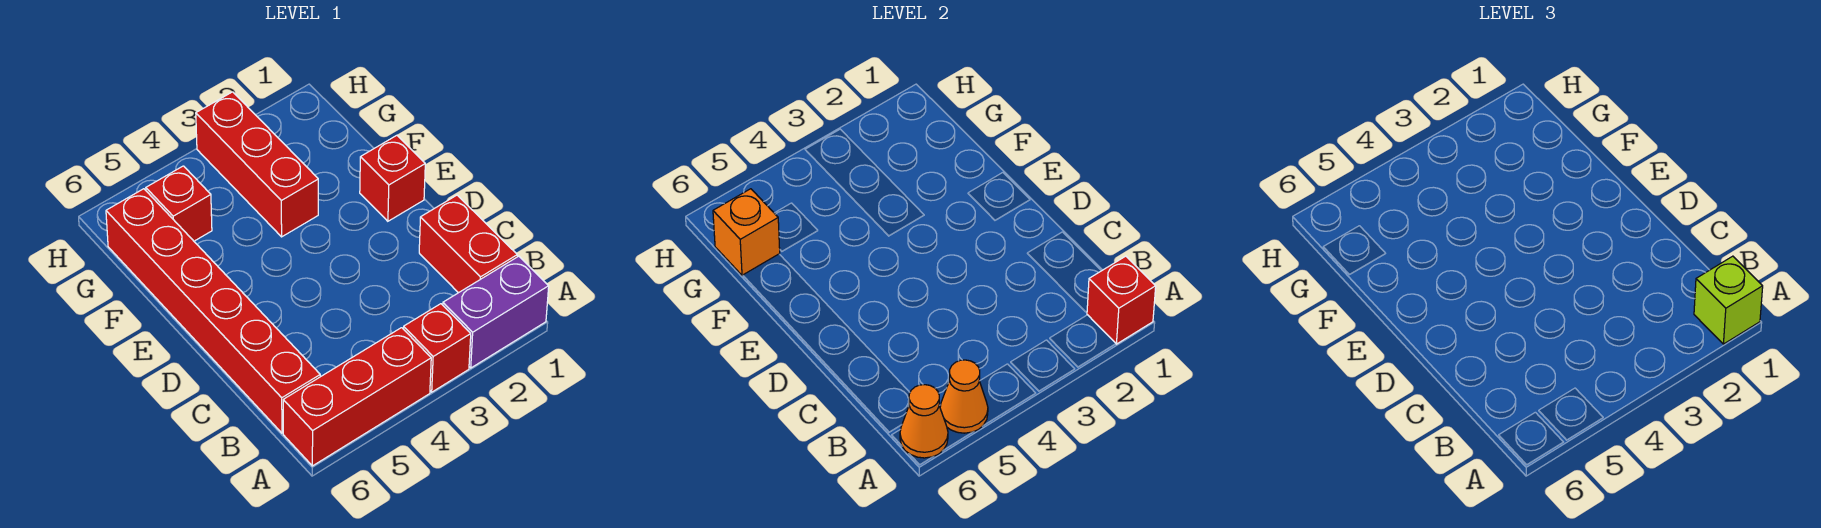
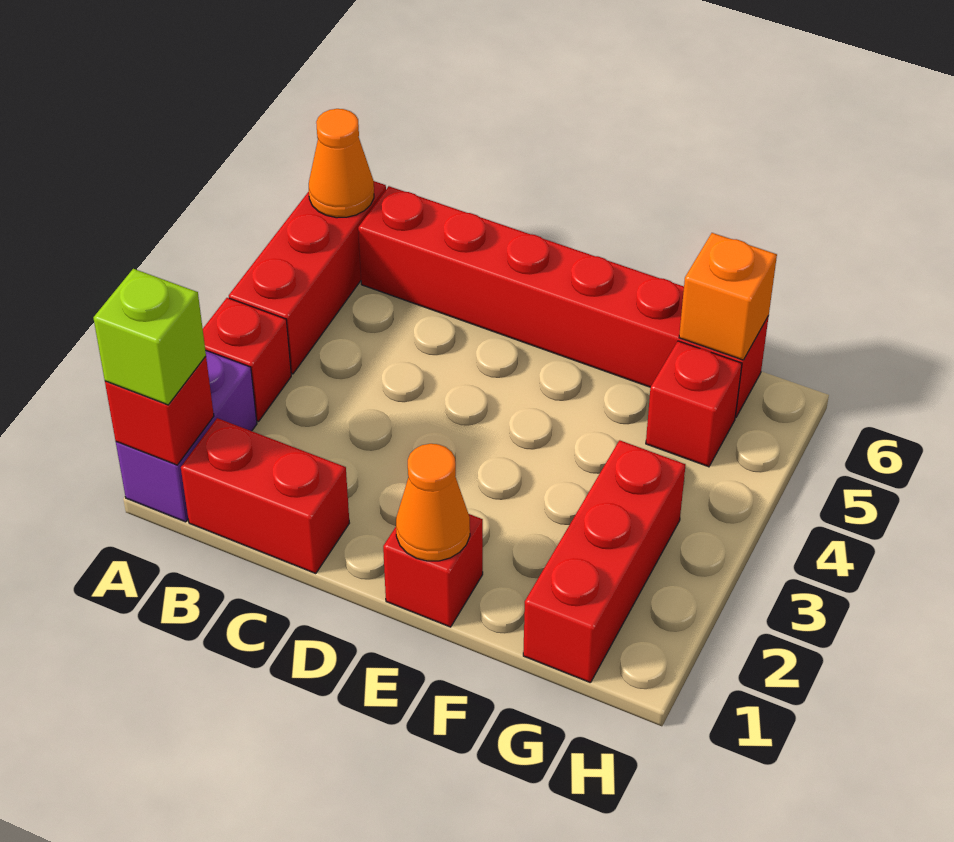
orange cone A5 level 2 -> orange cone E1 level 2
red brick F3:H3 level 1 -> red brick G1:G3 level 1

